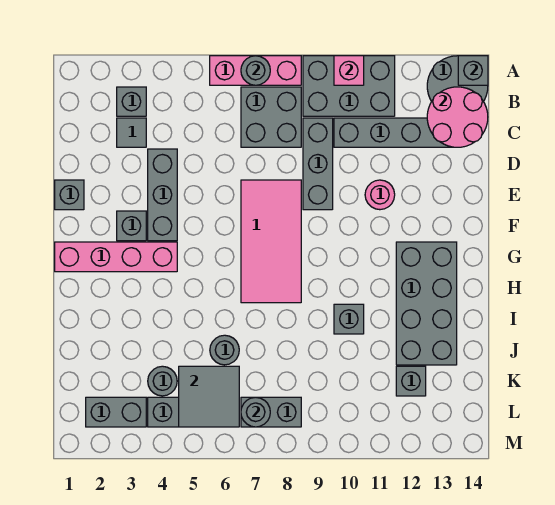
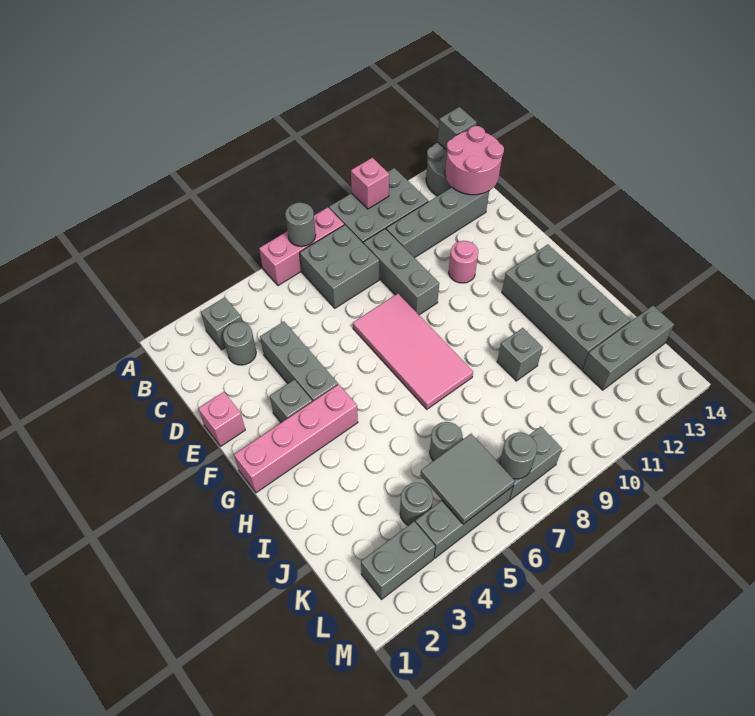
grey tile C3 level 1 -> grey round brick C3 level 1
grey brick E1 level 1 -> pink brick E1 level 1
grey brick K12 level 1 -> grey brick K12:K14 level 1

